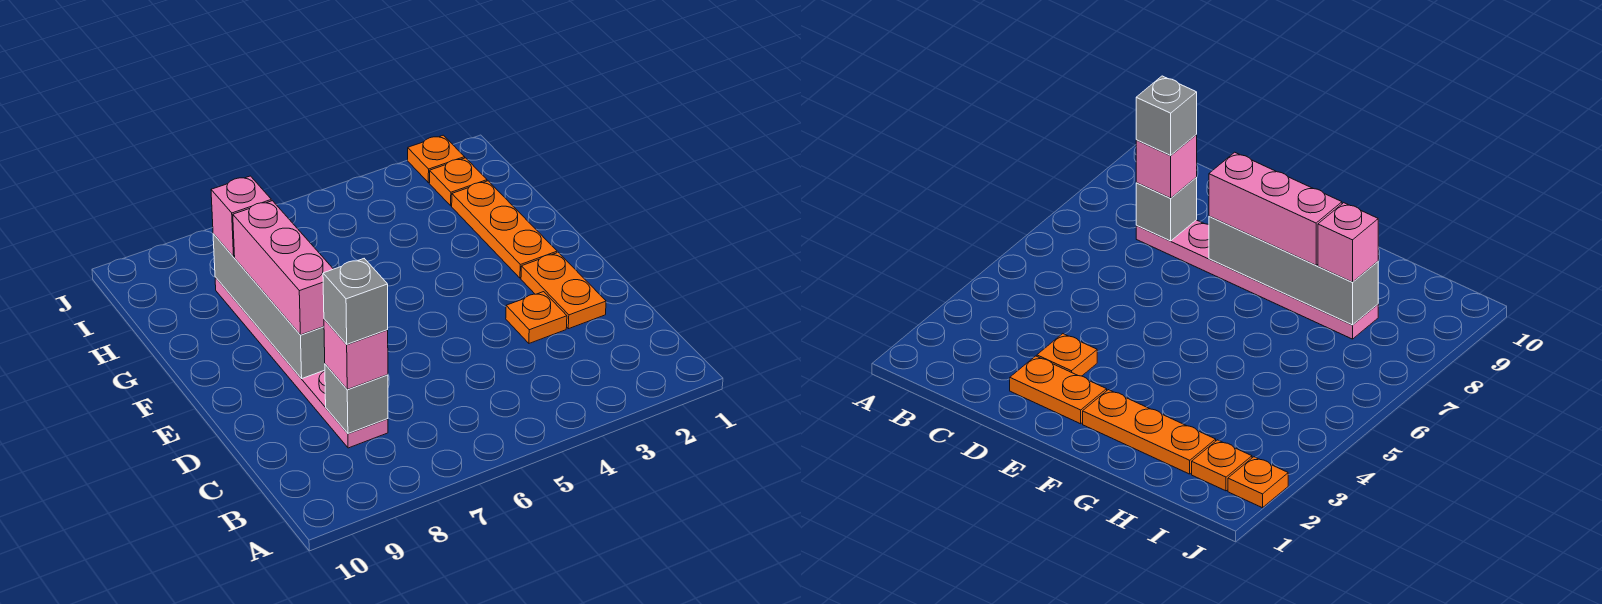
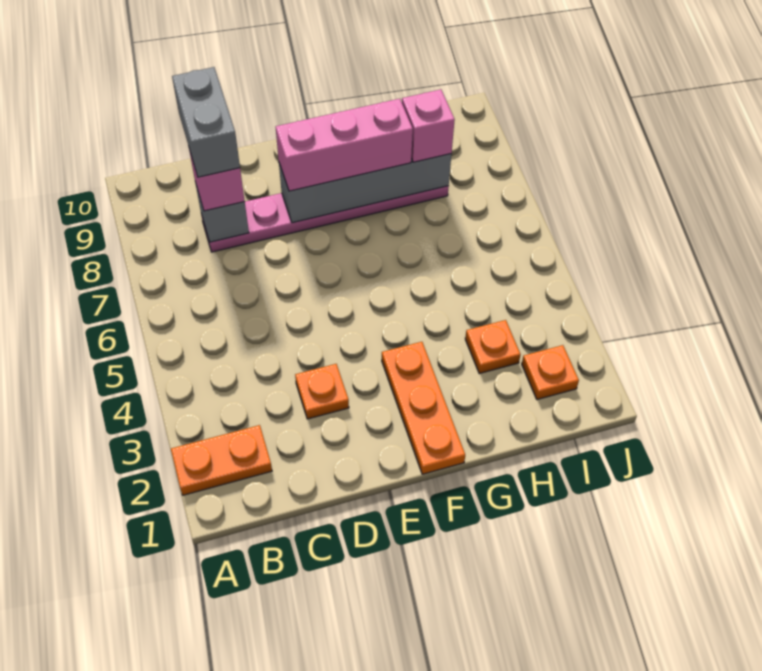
grey brick C8 level 4 -> grey brick C8:C9 level 4
orange plate D2:E2 level 1 -> orange plate A2:B2 level 1
orange plate F2:H2 level 1 -> orange plate F1:F3 level 1
orange plate J2 level 1 -> orange plate H3 level 1

